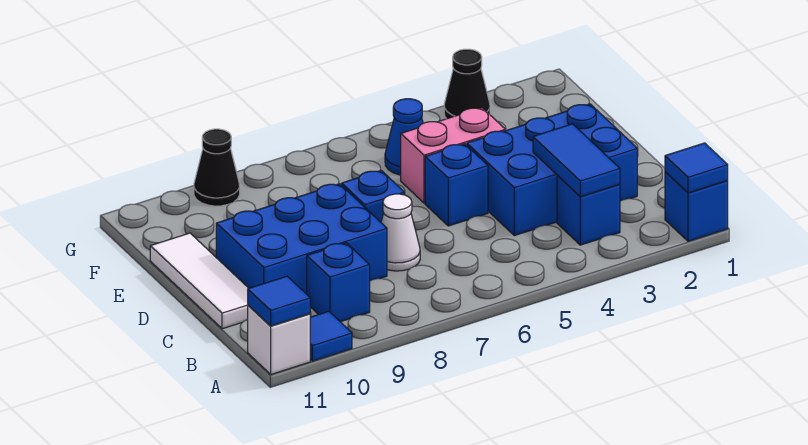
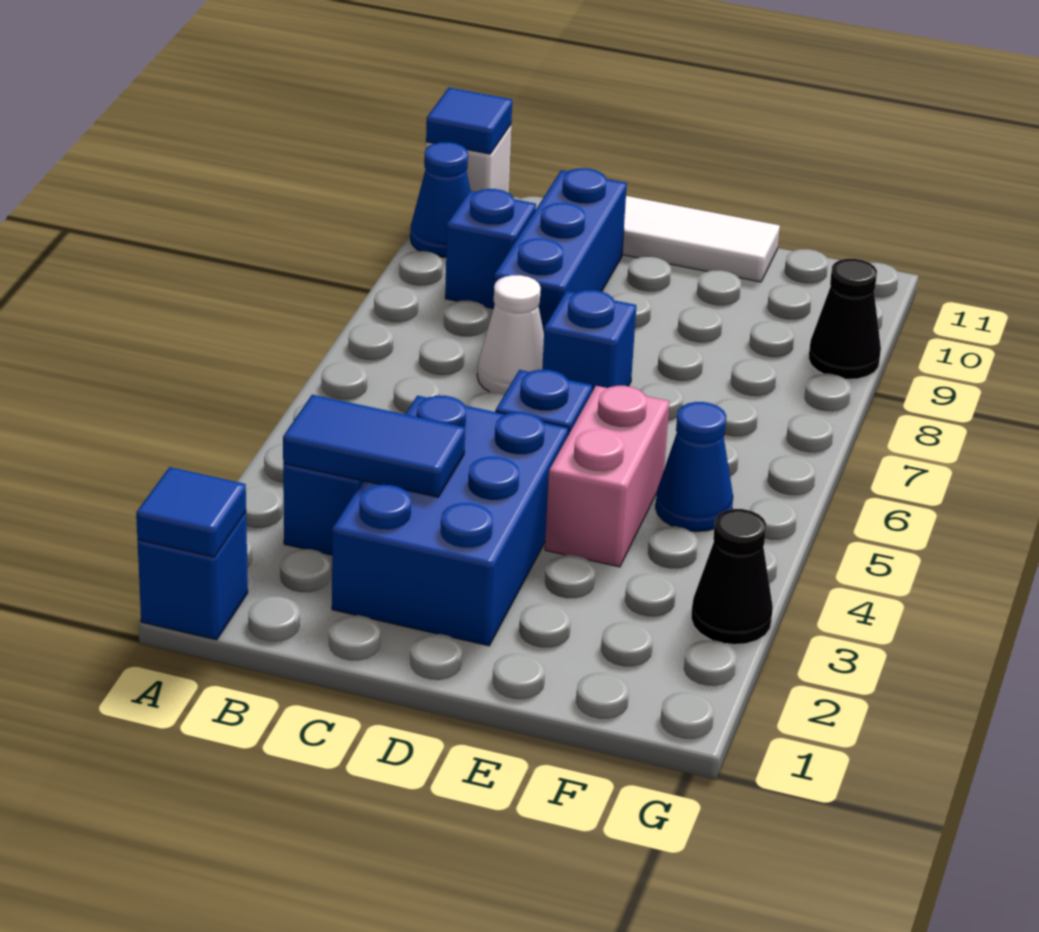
blue tile A10 level 1 -> blue cone A10 level 1
blue brick C8:D10 level 1 -> blue brick C8:C10 level 1

